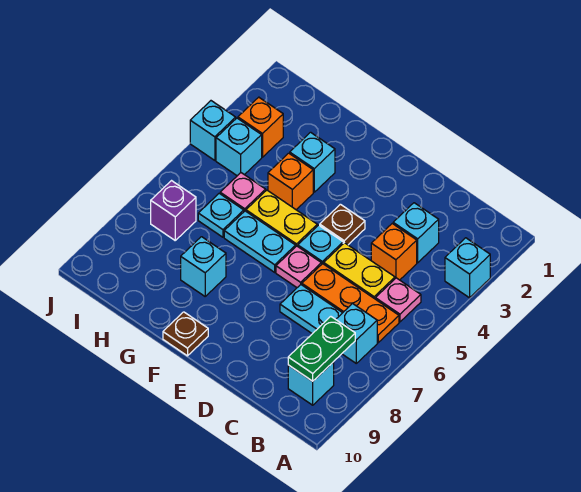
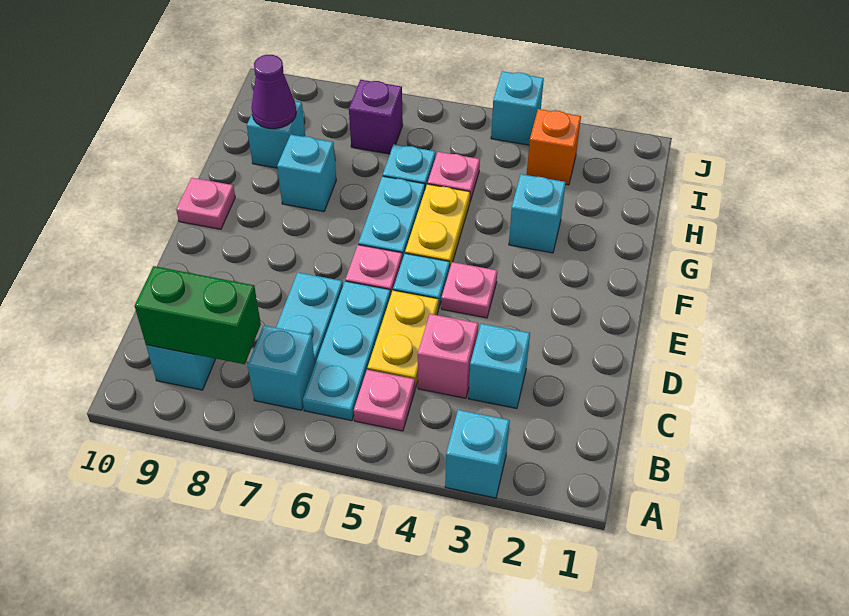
orange plate B6:D6 level 1 -> cyan plate B6:D6 level 1
green plate B8:B9 level 2 -> green brick B8:B9 level 2
orange brick C4 level 1 -> pink brick C4 level 1
brown plate E4 level 1 -> pink plate E4 level 1
brown plate F10 level 1 -> pink plate F10 level 1
orange brick G4 level 1 -> none
none -> purple cone H9 level 2
cyan brick I4 level 1 -> cyan brick H9 level 1

